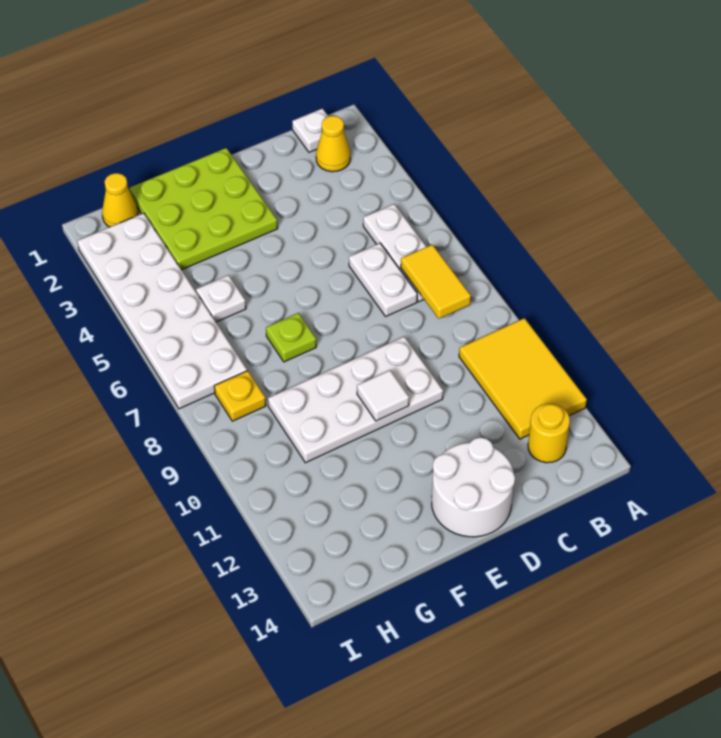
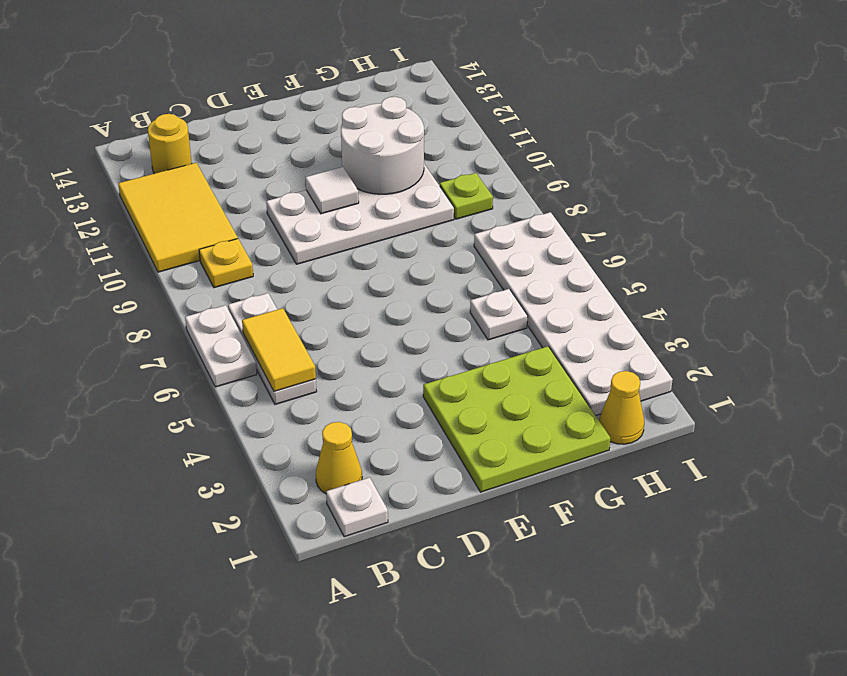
yellow tile B7:B8 level 2 -> yellow tile B5:B6 level 2
white plate C6:C7 level 1 -> white plate A6:A7 level 1
white round brick D13:E14 level 1 -> white round brick F10:G11 level 2
lime plate F7 level 1 -> lime plate H9 level 1
yellow plate H8 level 1 -> yellow plate B9 level 1

